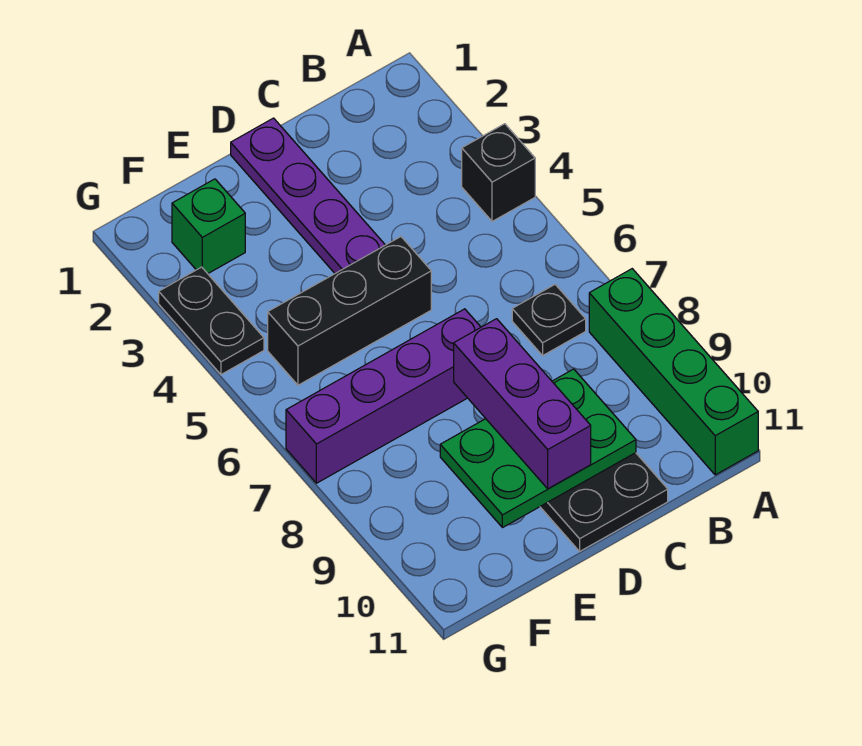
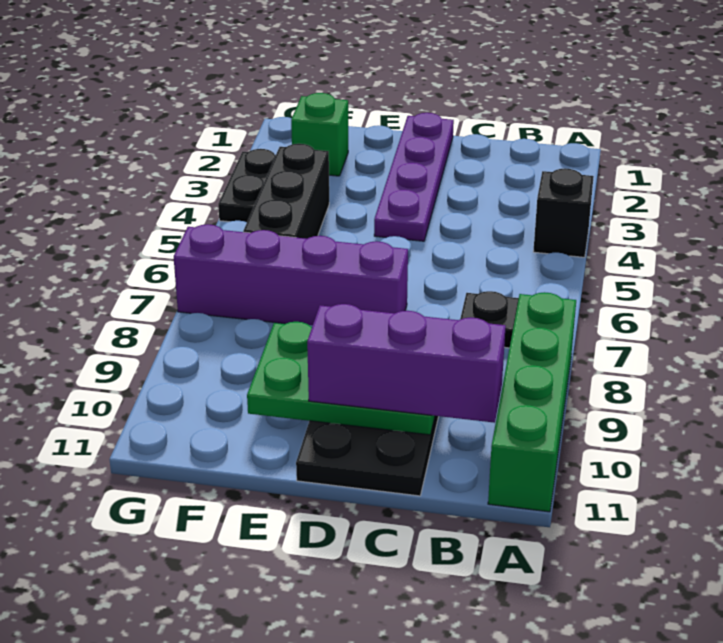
black brick D5:F5 level 1 -> black brick F4:F6 level 1
purple brick D8:D10 level 3 -> purple brick B10:D10 level 3

